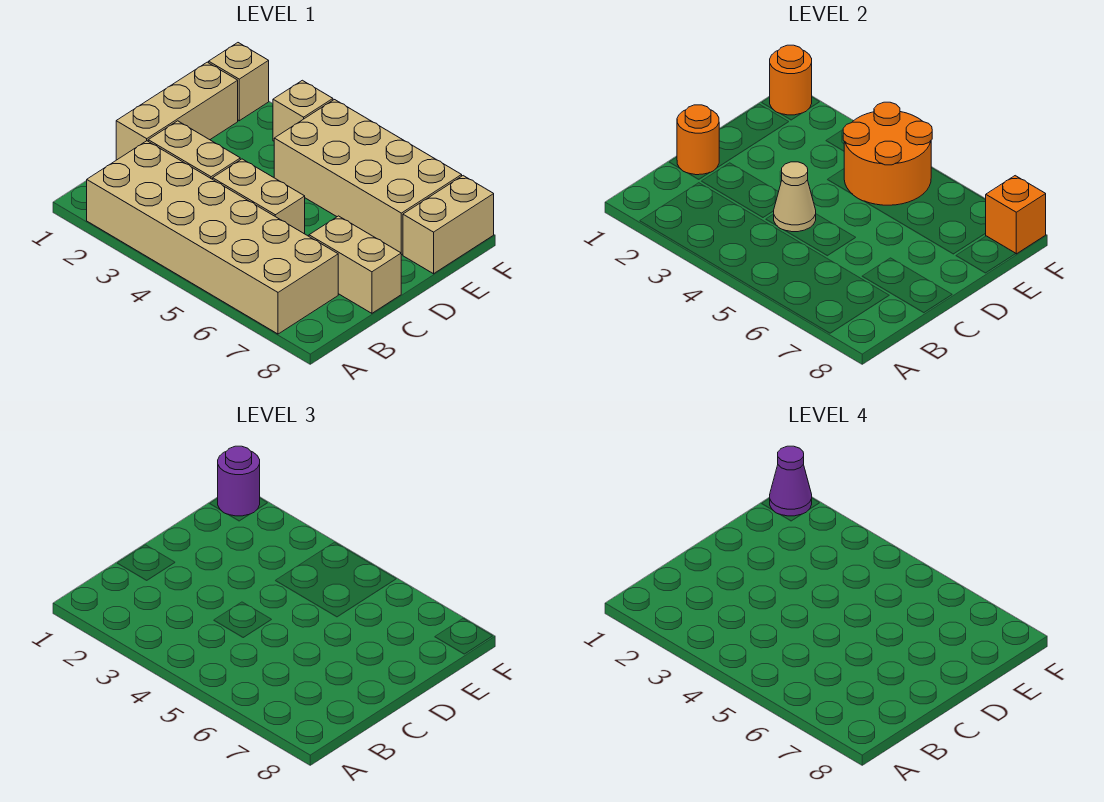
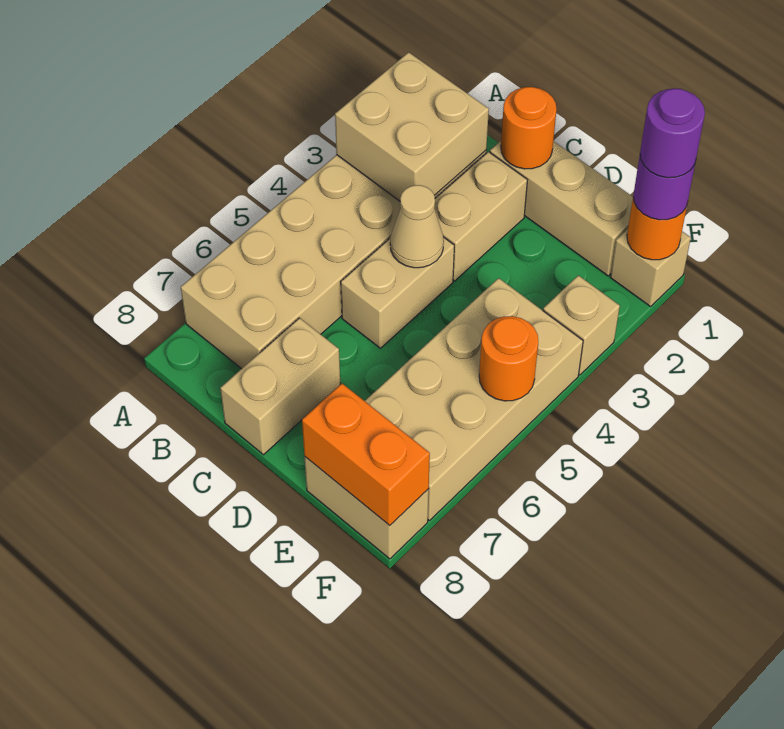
none -> tan brick A2:B3 level 2
orange round brick E4:F5 level 2 -> orange round brick F5 level 2
purple cone F1 level 4 -> purple round brick F1 level 4
orange brick F8 level 2 -> orange brick E8:F8 level 2

